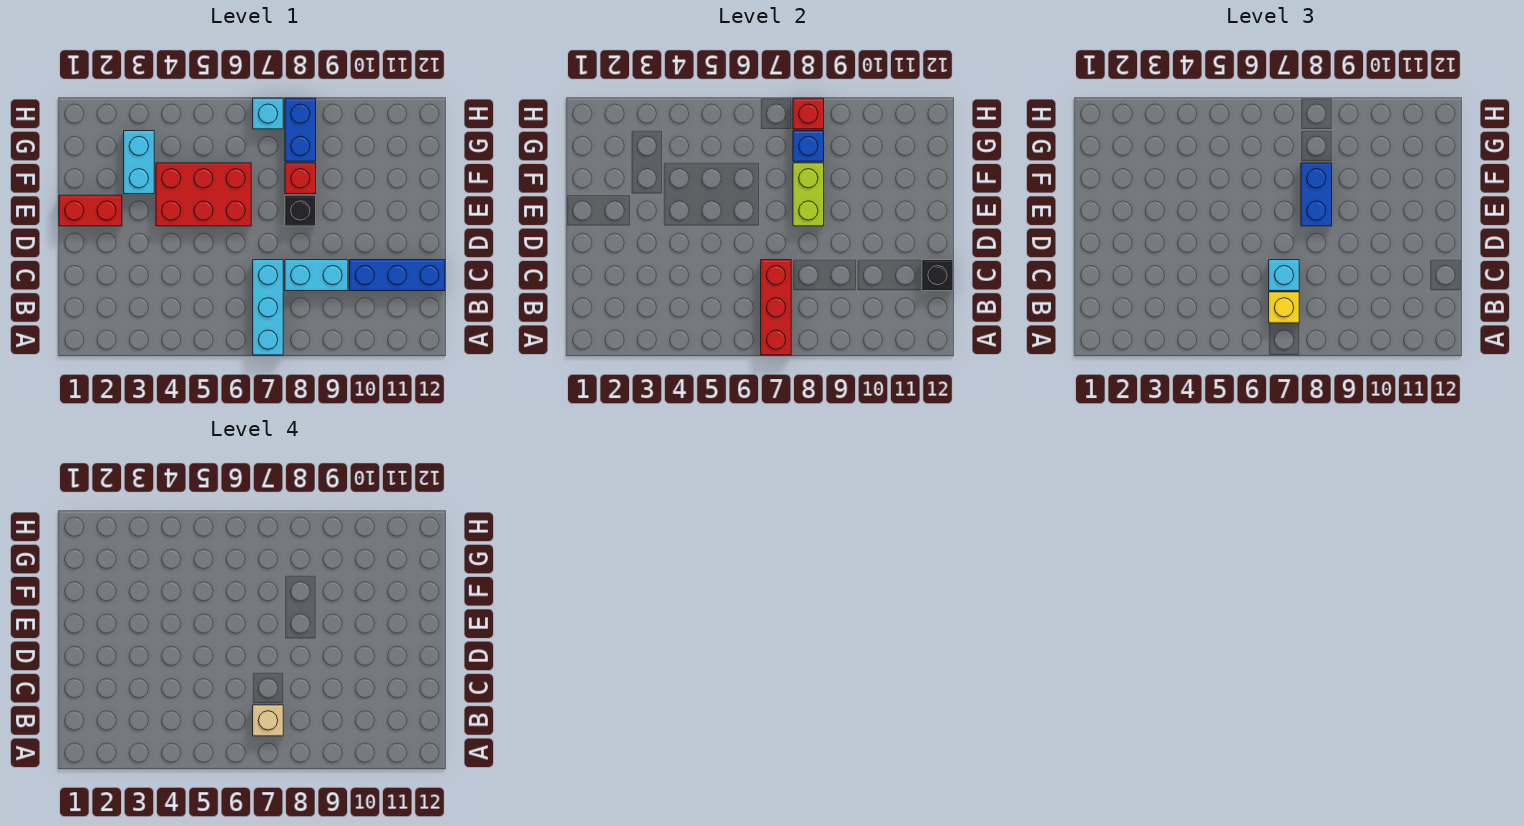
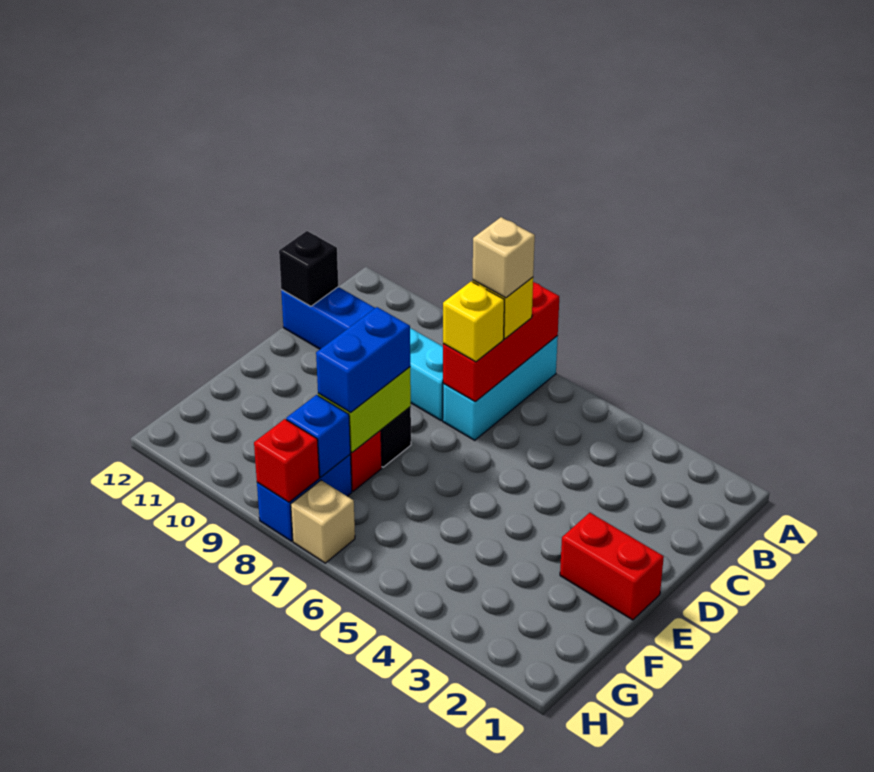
cyan brick C7 level 3 -> yellow brick C7 level 3
red brick E4:F6 level 1 -> none
cyan brick F3:G3 level 1 -> none
cyan brick H7 level 1 -> tan brick H7 level 1

